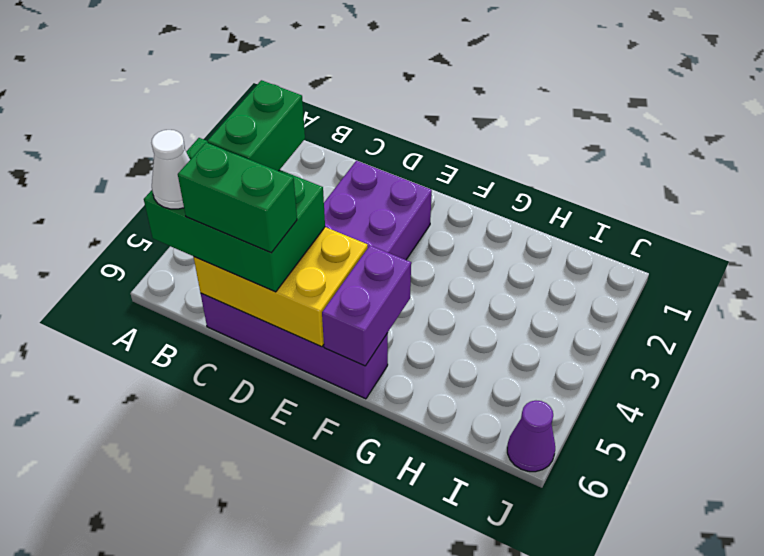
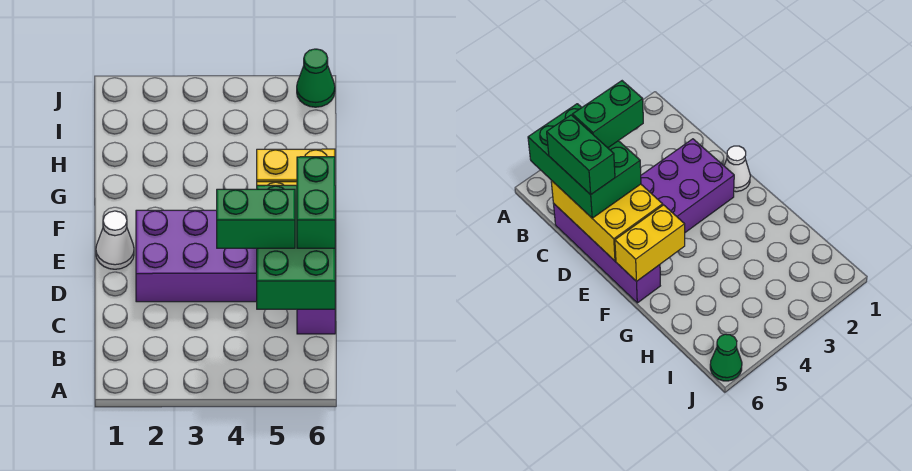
white cone B6 level 4 -> white cone E1 level 1
purple brick F5:F6 level 2 -> yellow brick F5:F6 level 2
purple cone J6 level 1 -> green cone J6 level 1

